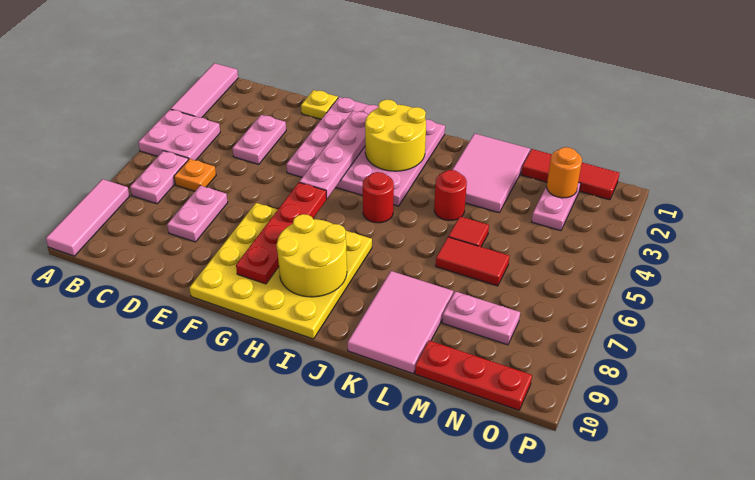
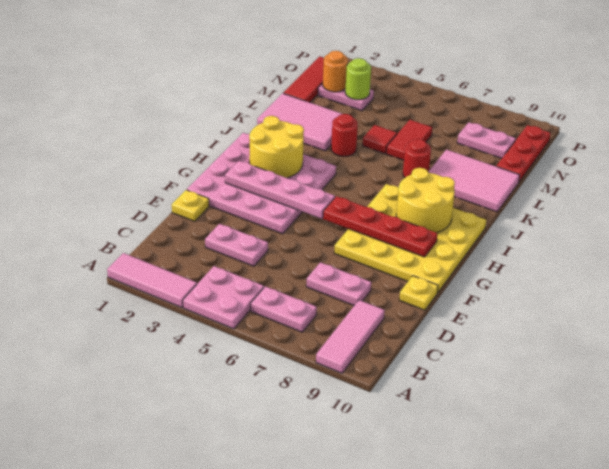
pink tile A8:A10 level 1 -> pink tile A9:C9 level 1
orange plate C6 level 1 -> none
none -> yellow plate E10 level 1
red round brick I5 level 1 -> red round brick K7 level 1
pink plate M8:N8 level 1 -> pink plate N8:N9 level 1
none -> lime round brick N3 level 2

